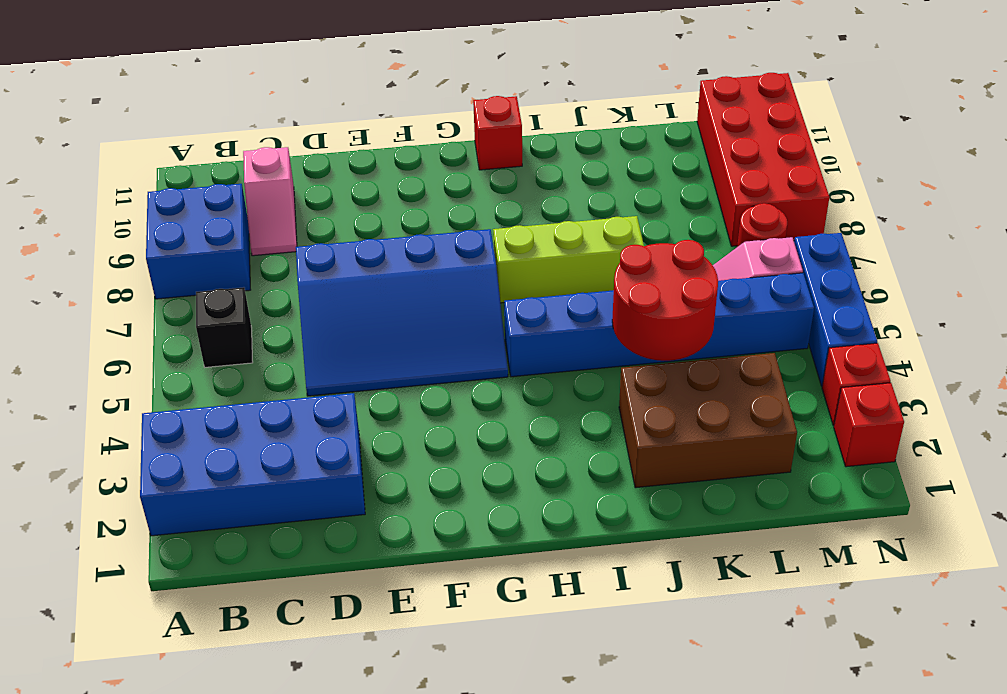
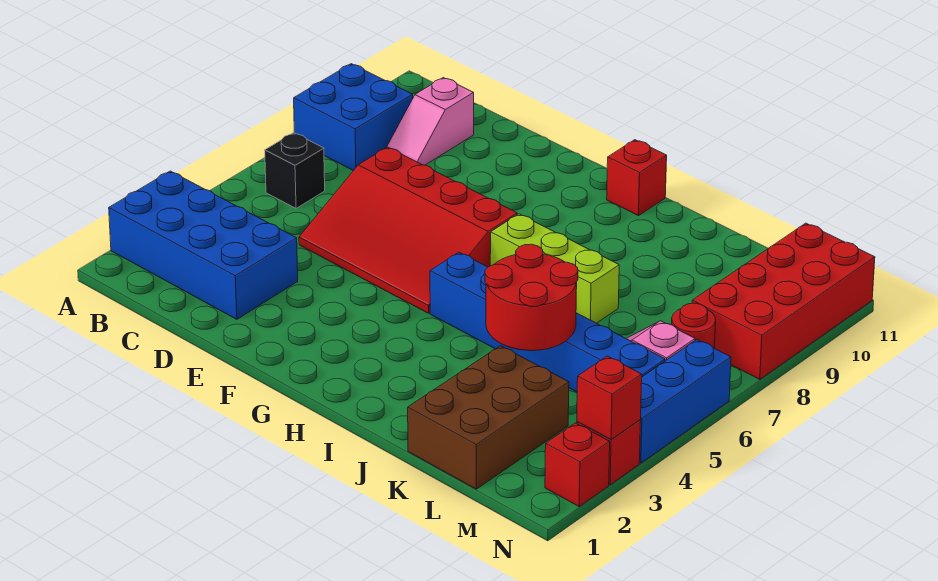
blue slope D5:G7 level 1 top 7 -> red slope D5:G7 level 1 top 7
brown brick J2:L3 level 1 -> brown brick K1:L3 level 1
none -> red brick N3 level 2

